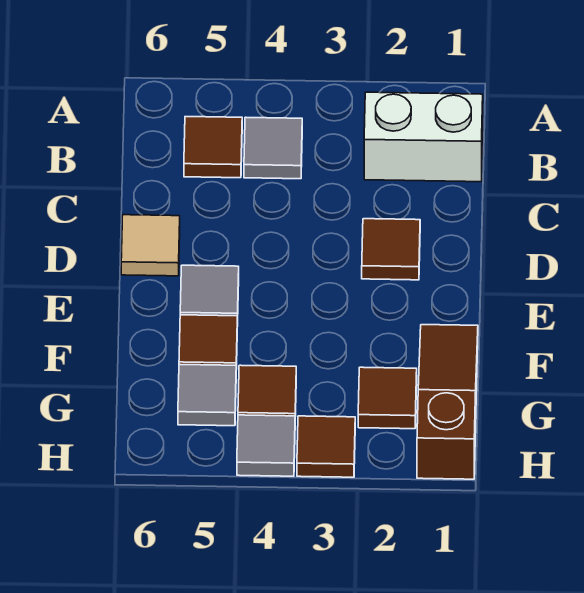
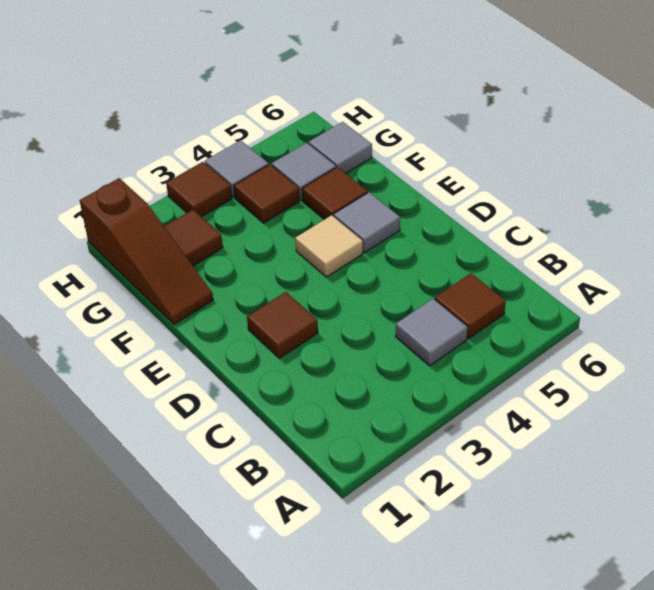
white brick B1:B2 level 1 -> none
tan tile D6 level 1 -> tan tile E4 level 1
none -> grey tile G6 level 1

